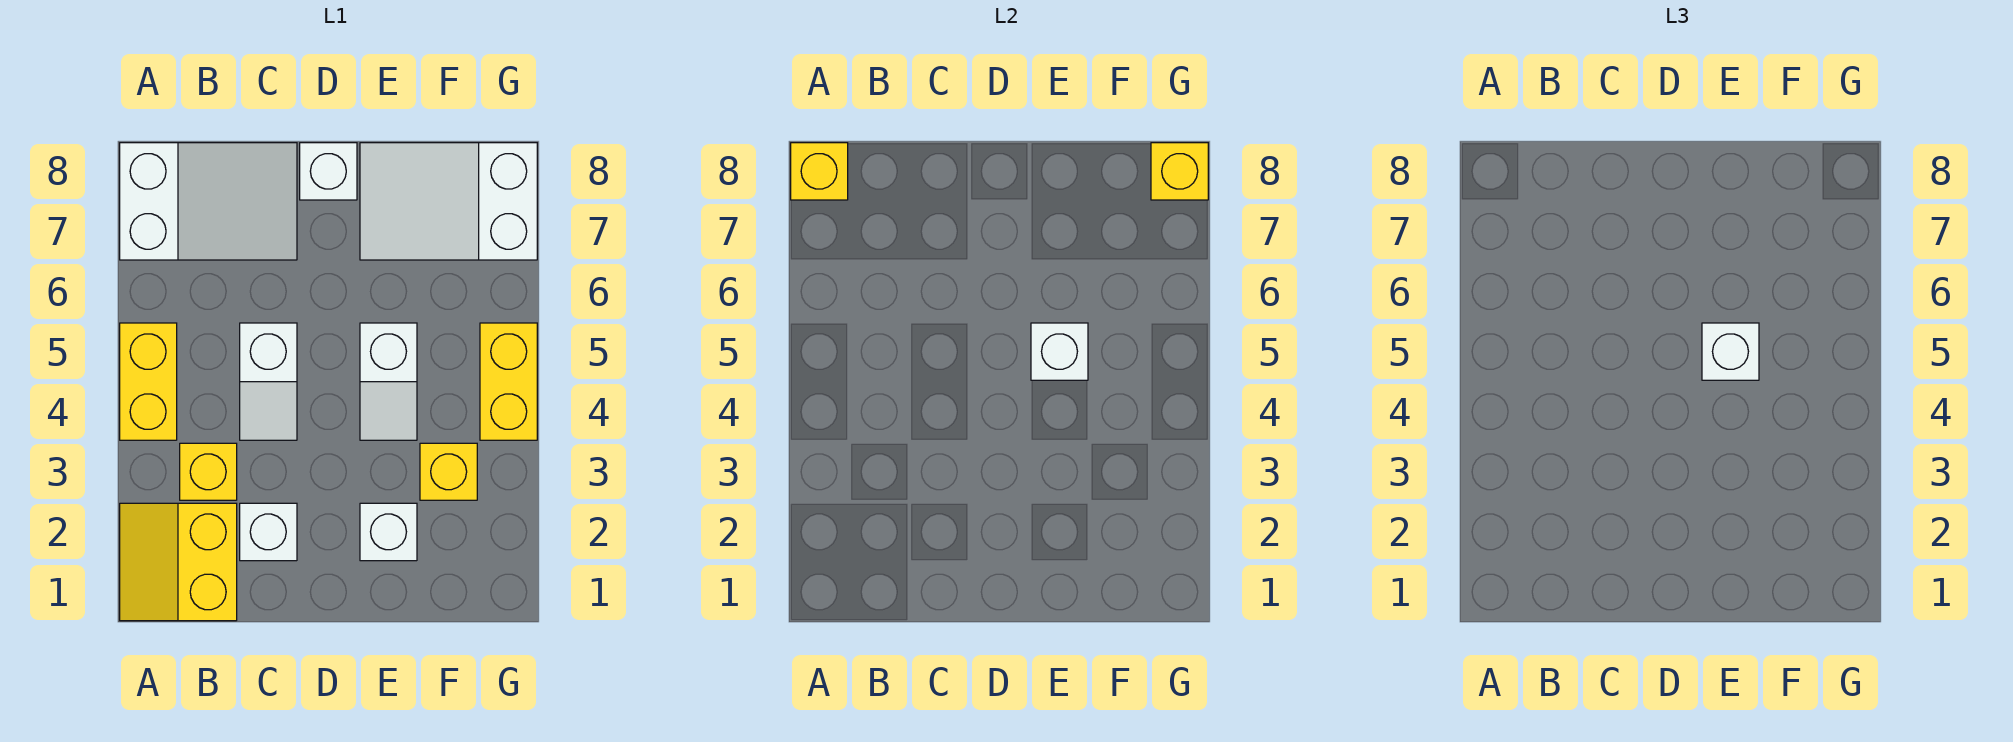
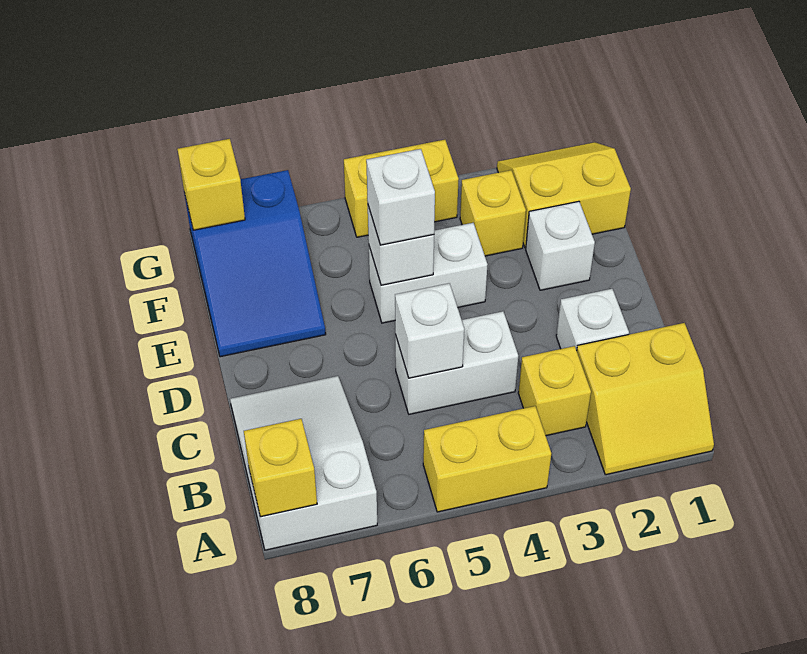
white slope C4:C5 level 1 top 5 -> white brick C4:C5 level 1
white brick D8 level 1 -> white brick C5 level 2
white slope E4:E5 level 1 top 5 -> white brick E4:E5 level 1
white slope E7:G8 level 1 top G -> blue slope E7:G8 level 1 top G
none -> yellow slope F1:G2 level 1 top F

